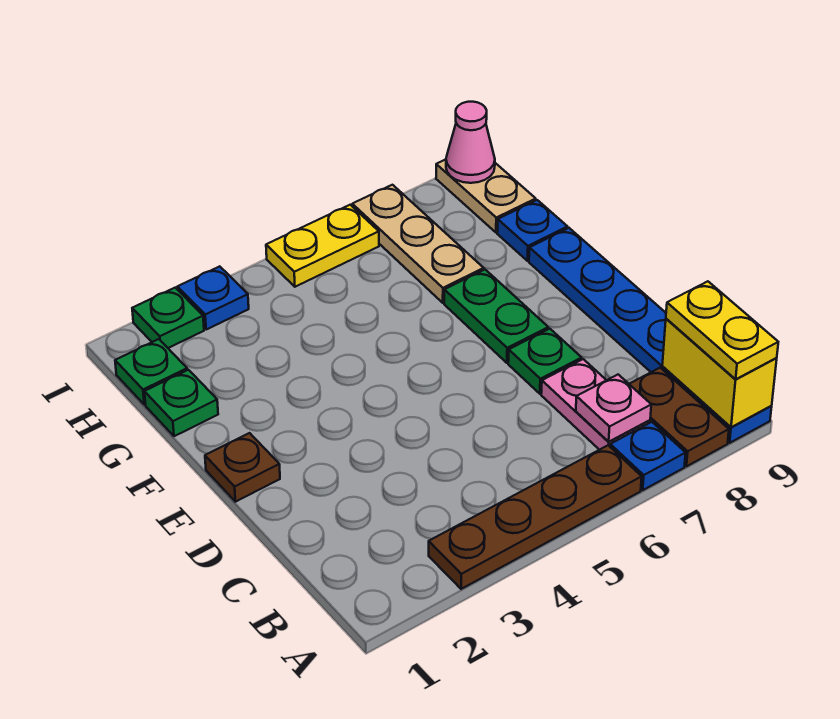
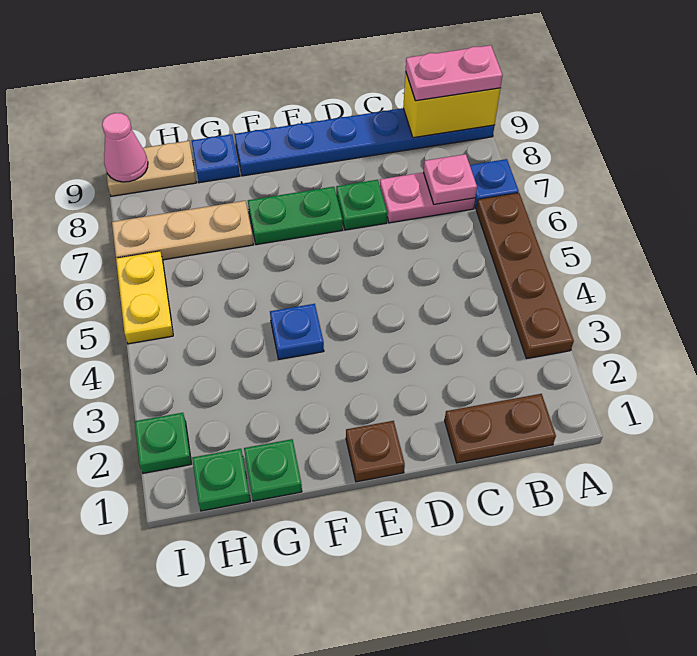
brown plate A8:B8 level 1 -> brown plate B1:C1 level 1
yellow plate A9:B9 level 3 -> pink plate A9:B9 level 3
blue plate I3 level 1 -> blue plate F4 level 1

